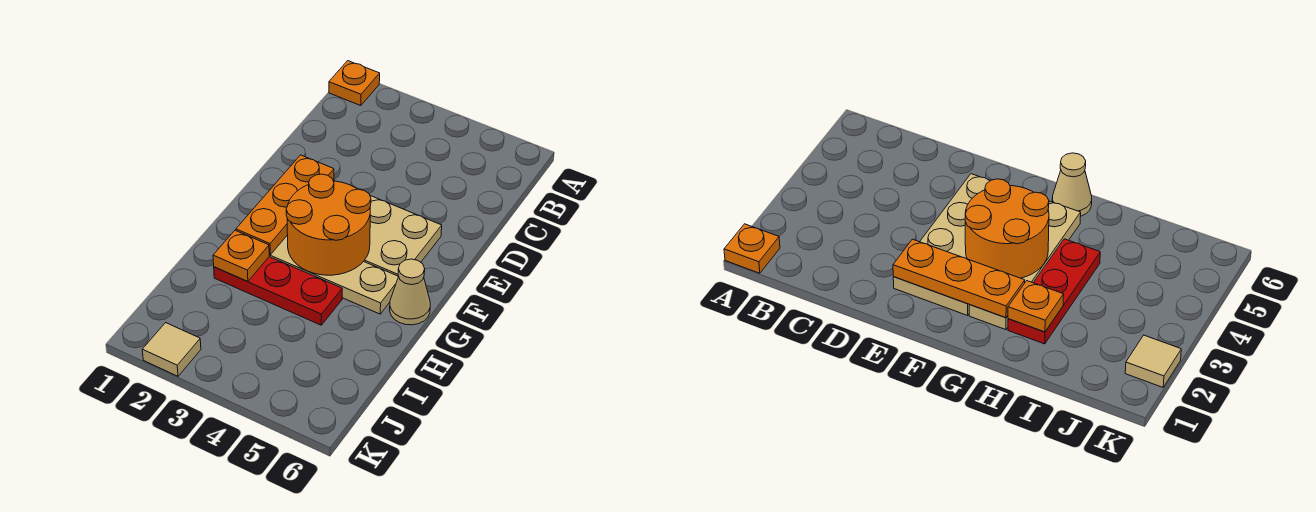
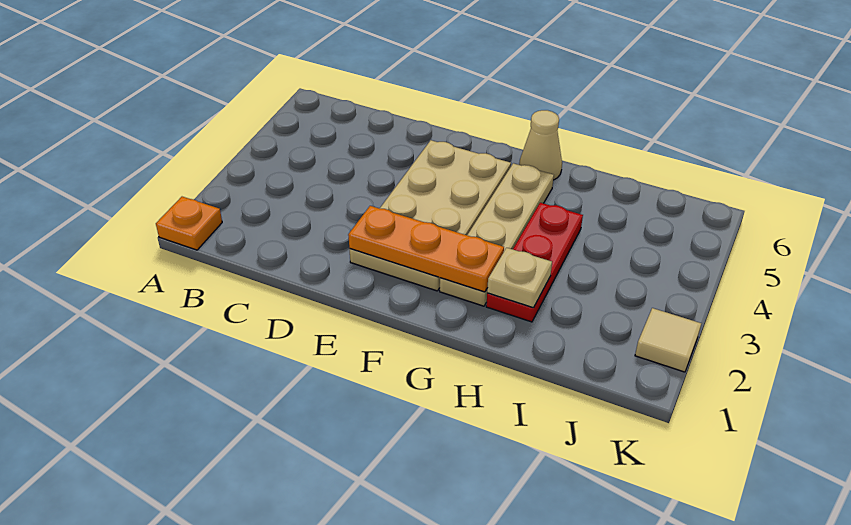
orange round brick F3:G4 level 2 -> none
orange plate H2 level 2 -> tan plate H2 level 2

